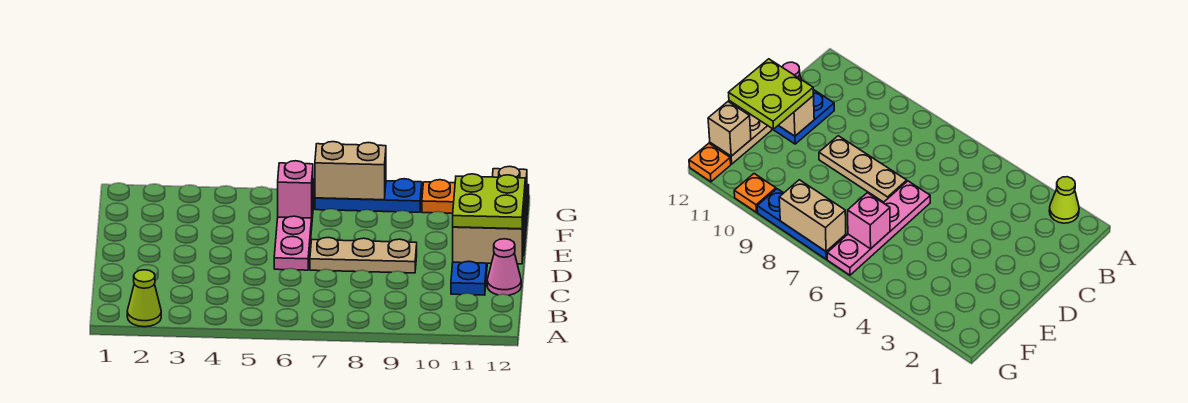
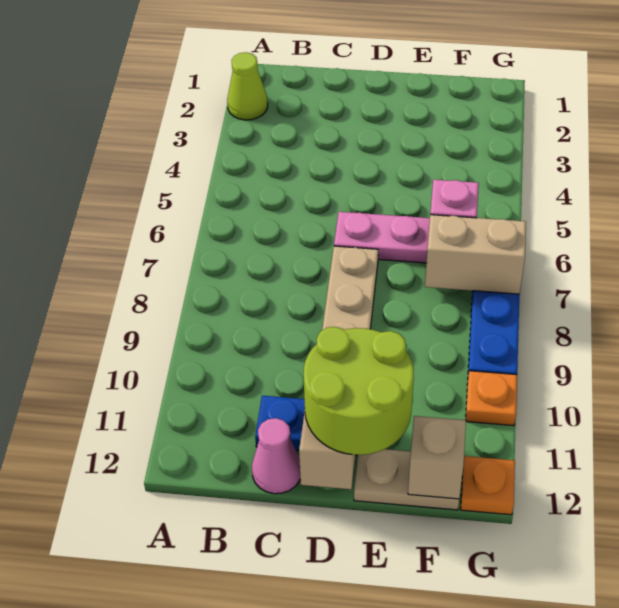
lime plate D11:E12 level 3 -> lime round brick D11:E12 level 3
tan brick G7:G8 level 2 -> tan brick F7:G7 level 2

